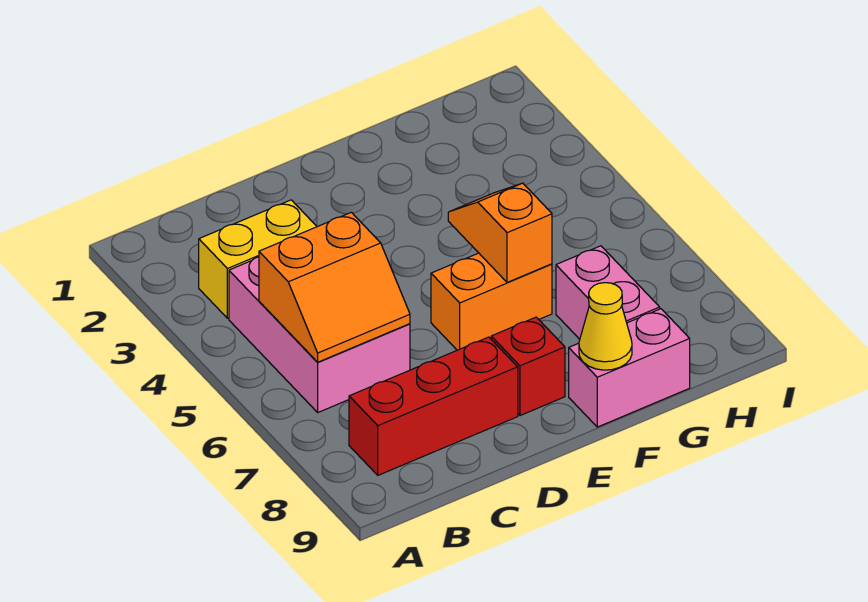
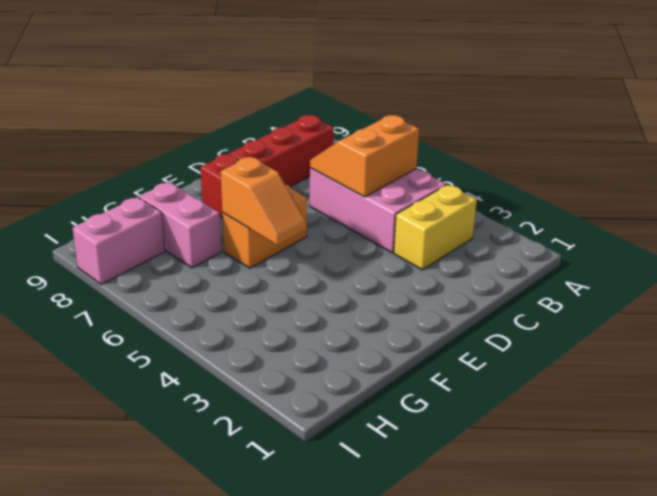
pink brick F9:G9 level 1 -> pink brick H8:I8 level 1
yellow cone F9 level 2 -> none

